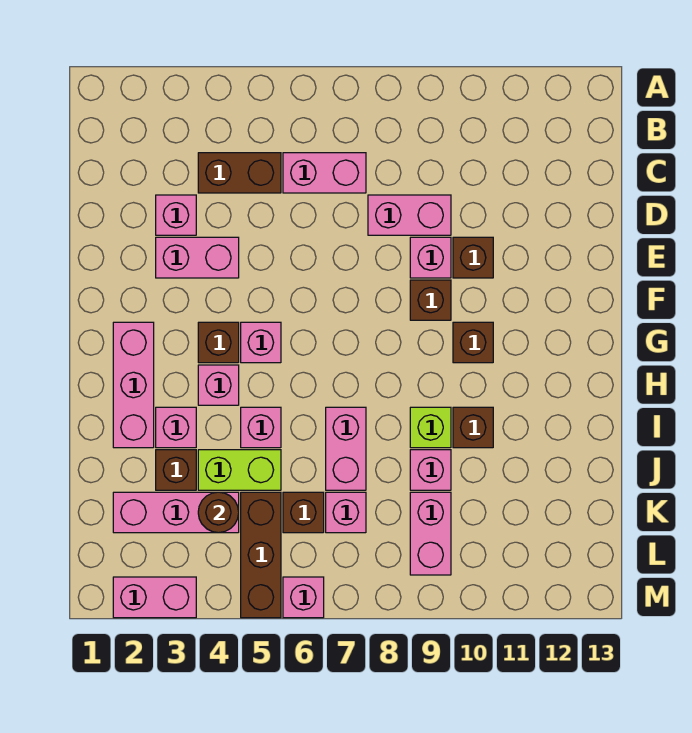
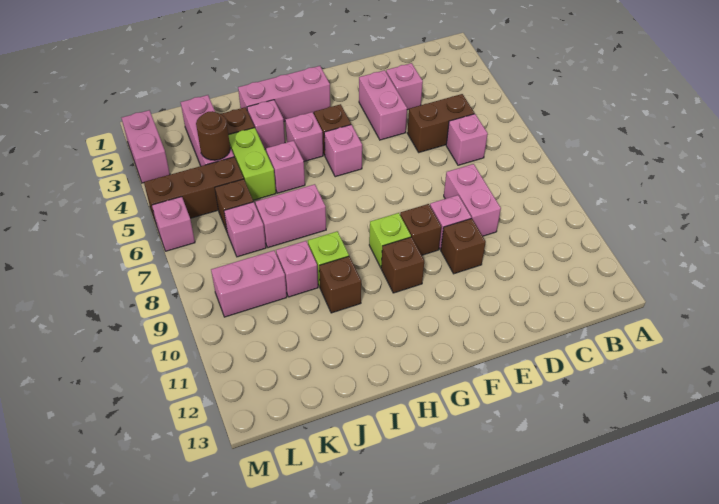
brown brick C4:C5 level 1 -> brown brick C5:D5 level 1
pink brick C6:C7 level 1 -> pink brick C6 level 1
none -> lime brick G9 level 1

